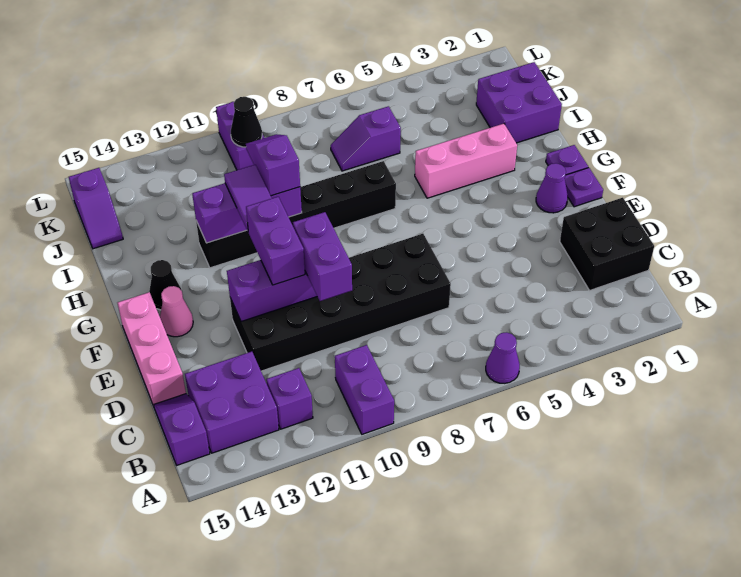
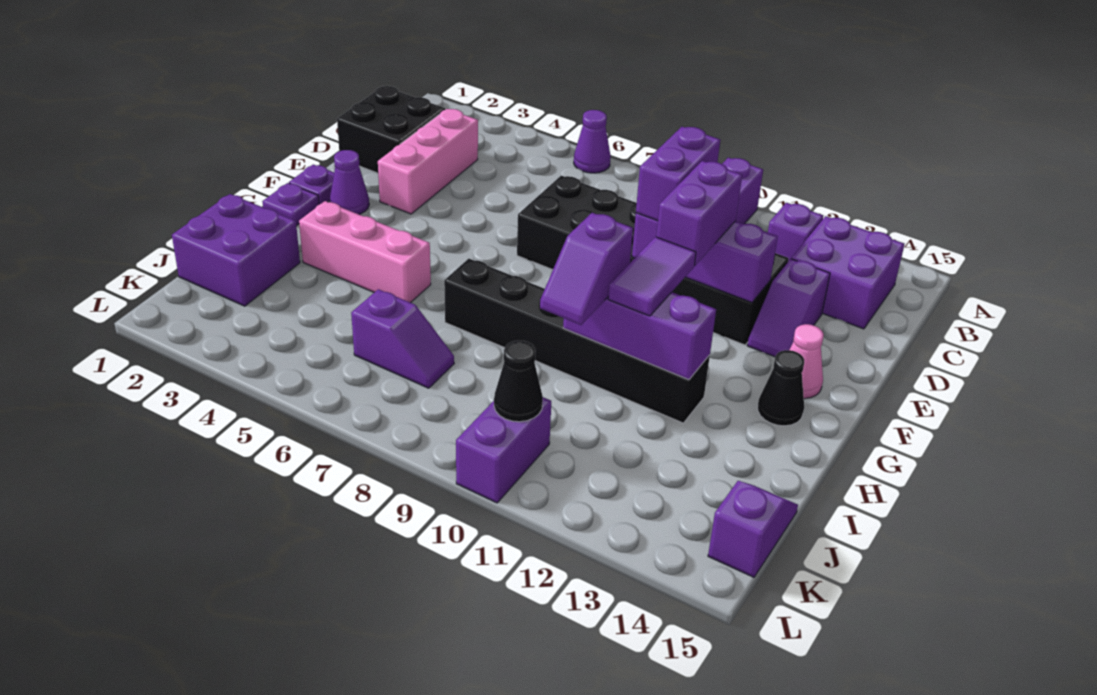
purple slope B15:C15 level 1 top B -> purple slope D13:E13 level 1 top D
pink brick D15:F15 level 1 -> pink brick C3:E3 level 1

